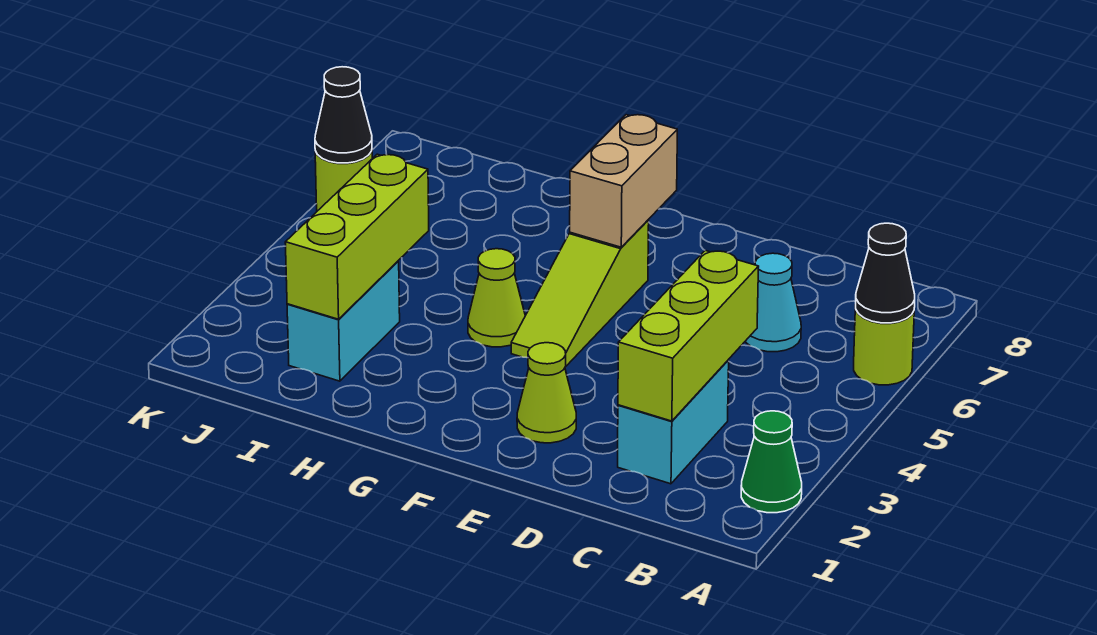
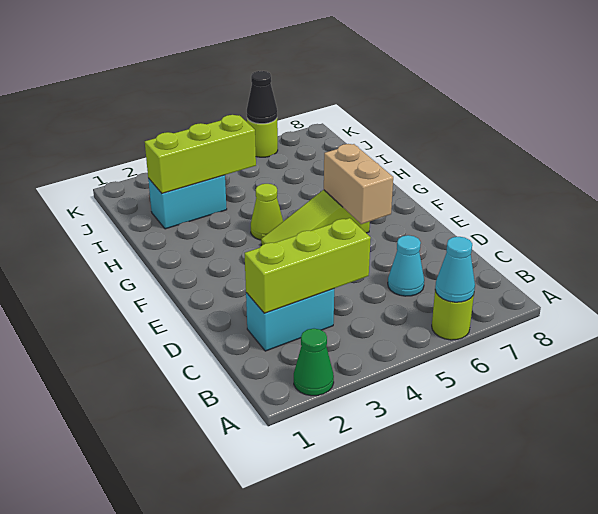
black cone A6 level 2 -> cyan cone A6 level 2
lime cone E2 level 1 -> none
tan brick F6:F7 level 2 -> tan brick E6:F6 level 2

